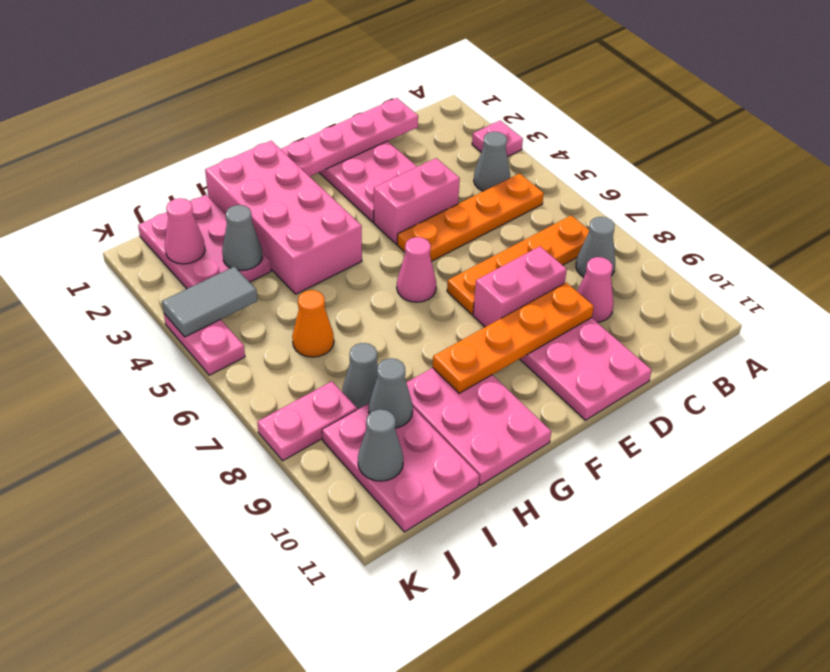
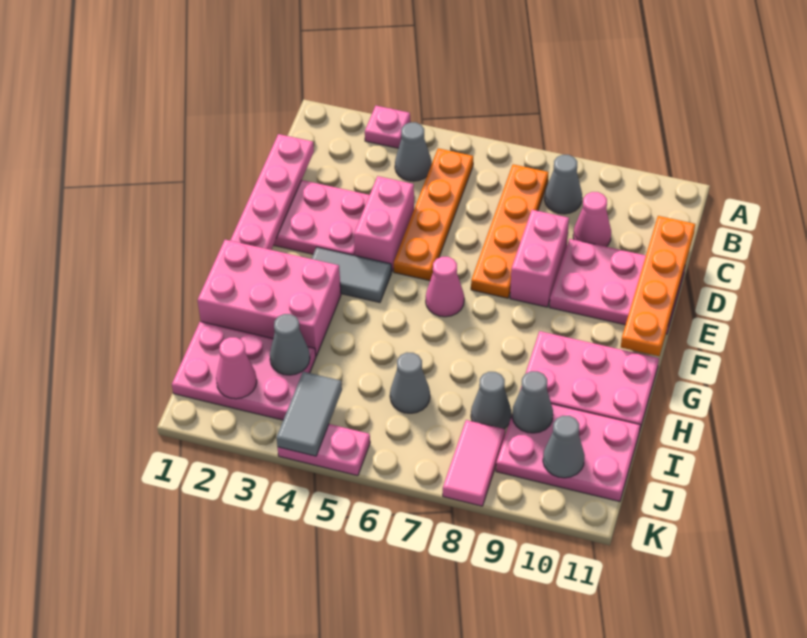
orange plate D9:G9 level 2 -> orange plate C11:F11 level 2
none -> grey tile F3:F4 level 1
pink brick G1:H4 level 1 -> pink brick G1:H3 level 1
orange cone I6 level 1 -> grey cone I6 level 1
pink plate J8:K8 level 1 -> pink tile J8:K8 level 1

